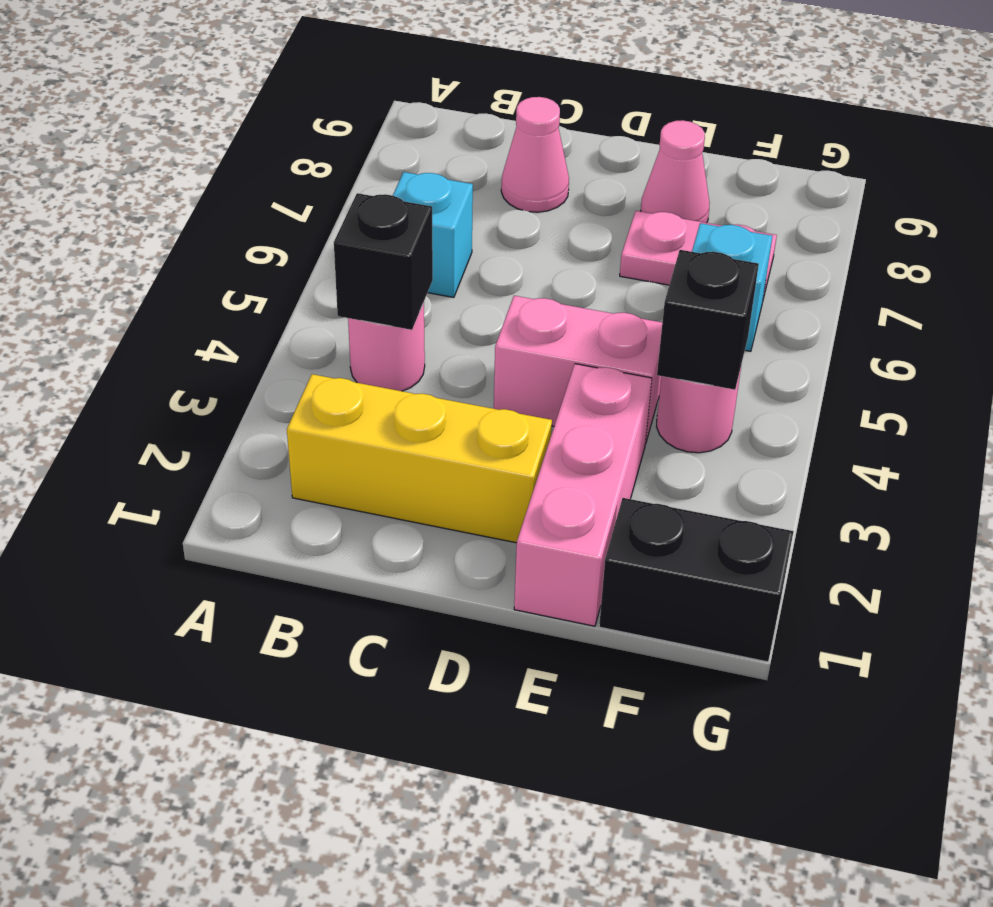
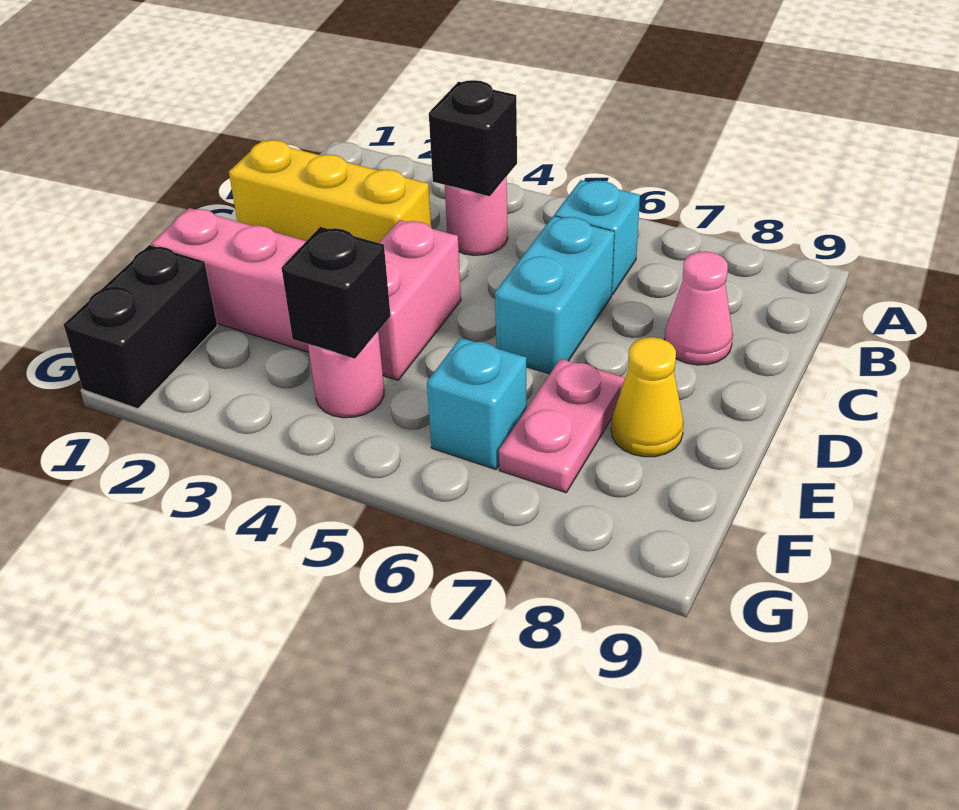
yellow brick B2:D2 level 1 -> yellow brick C1:C3 level 1
none -> cyan brick C6:D6 level 1
pink cone E8 level 1 -> yellow cone E8 level 1

